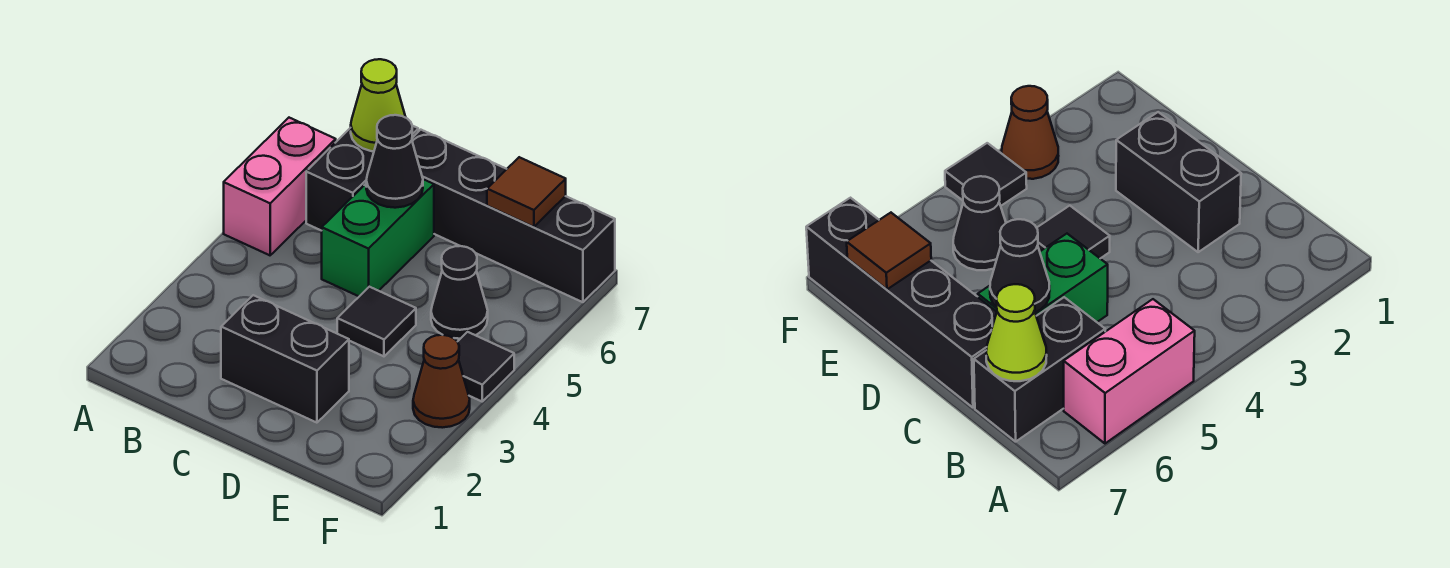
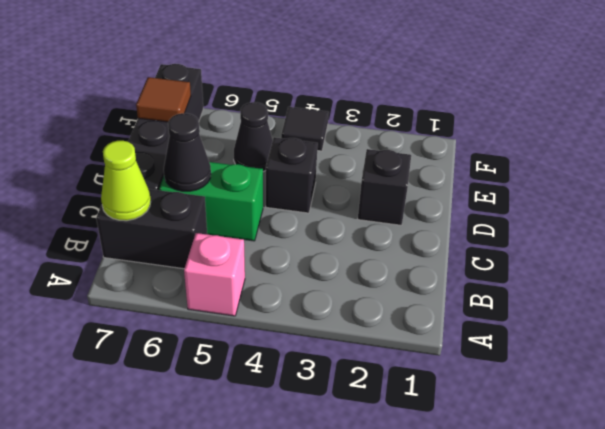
pink brick A5:A6 level 1 -> pink brick A5 level 1
black brick C2:D2 level 1 -> black brick D2 level 1
black tile D4 level 1 -> black brick D4 level 1
brown cone F3 level 1 -> none

